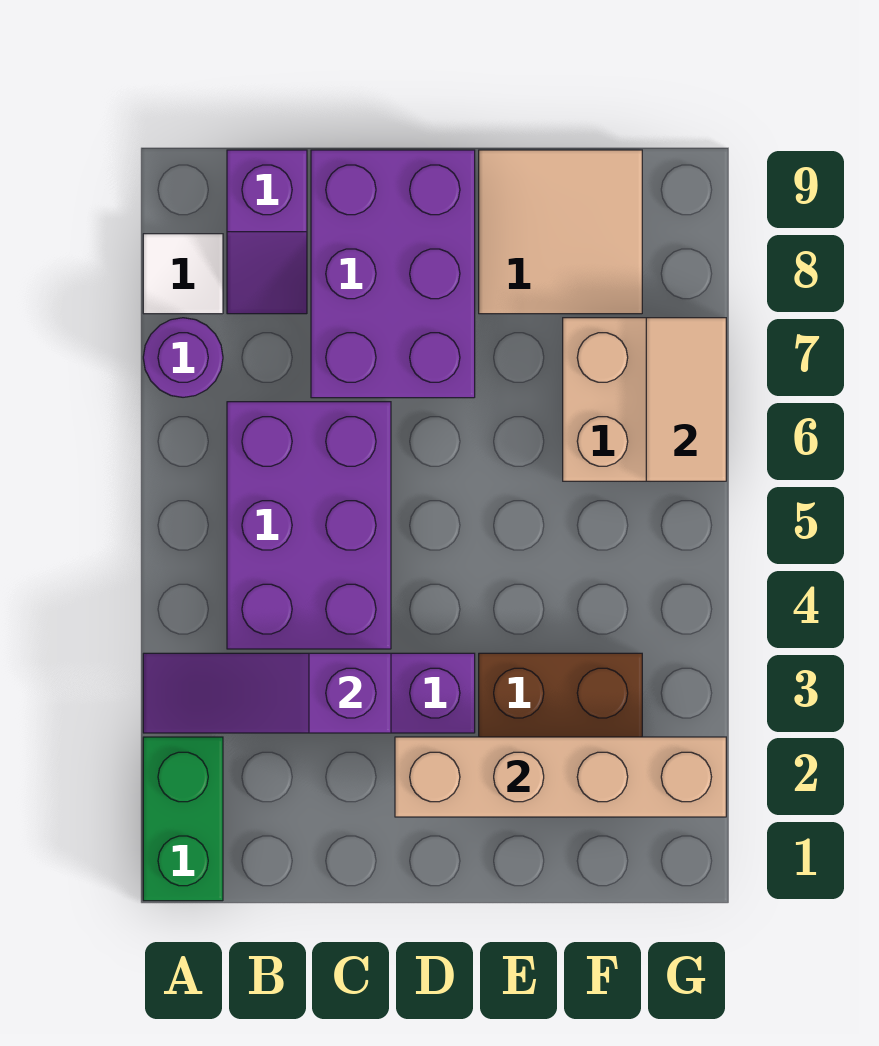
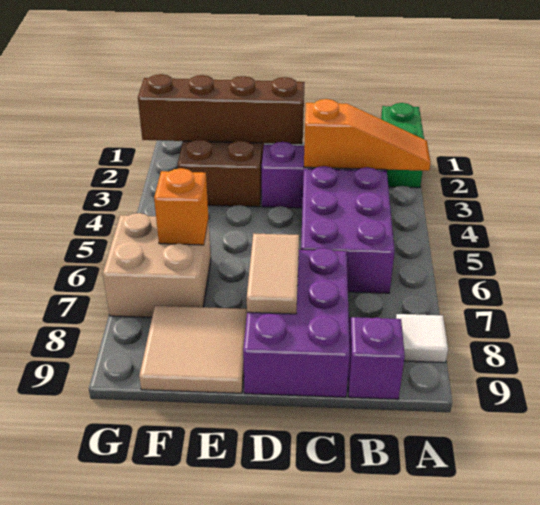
purple slope A3:C3 level 2 top C -> orange slope A3:C3 level 2 top C
purple round brick A7 level 1 -> none
tan brick D2:G2 level 2 -> brown brick D2:G2 level 2
none -> orange brick F6 level 2
tan tile G6:G7 level 2 -> tan tile D7:D8 level 2

